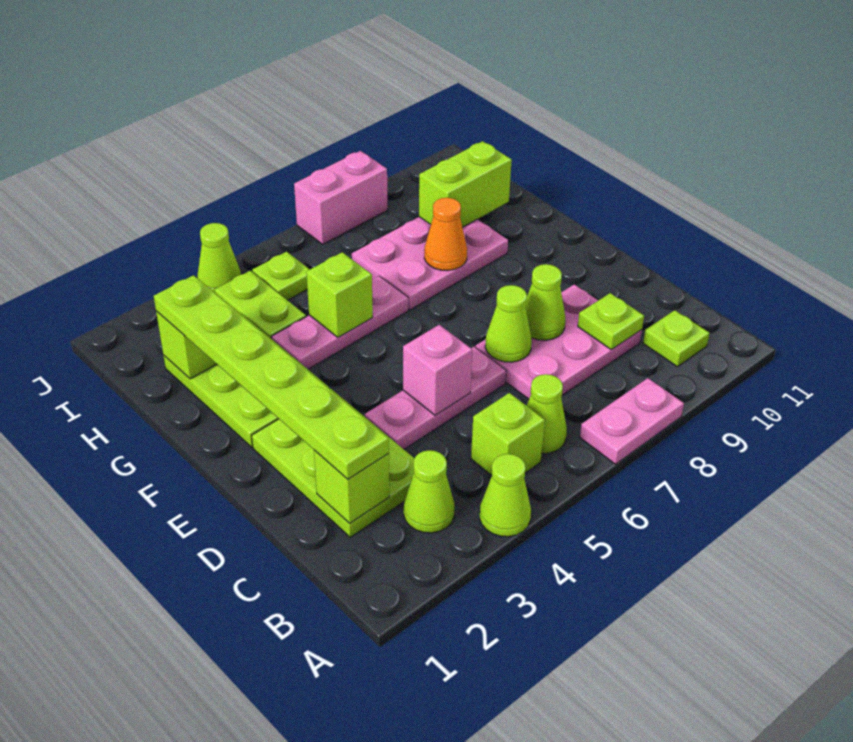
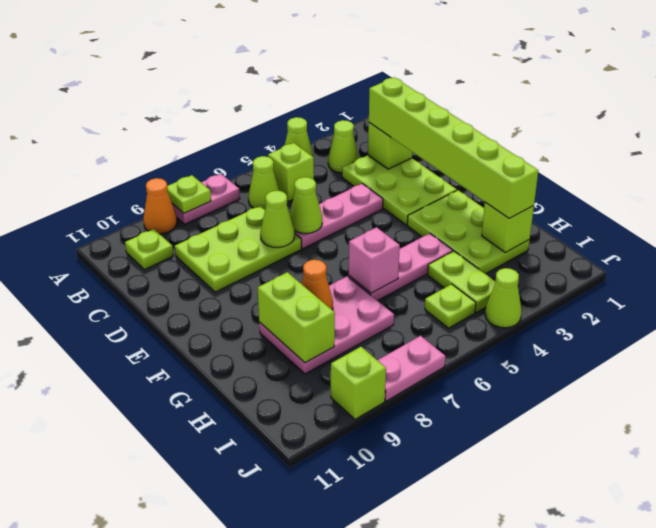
none -> orange cone A9 level 1
lime plate C2:H2 level 3 -> lime brick C2:H2 level 3
pink plate C7:D9 level 1 -> lime plate C7:D9 level 1
lime plate C9 level 2 -> lime plate A8 level 2
pink brick D5 level 2 -> pink brick G6 level 2
lime cone D8 level 2 -> lime cone D6 level 2
lime brick G5 level 2 -> lime brick J9 level 1
lime brick H9:H10 level 2 -> lime brick G9:H9 level 2
pink brick J7:J8 level 1 -> pink plate J7:J8 level 1

